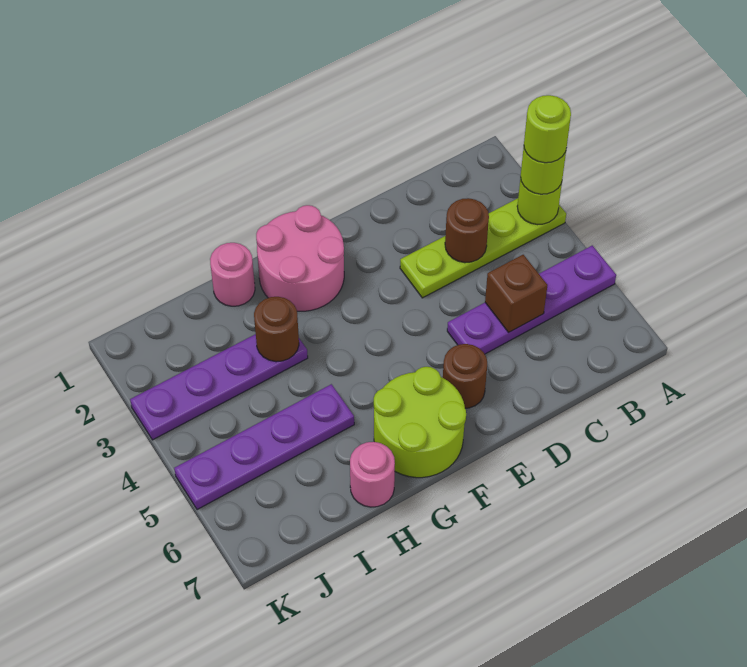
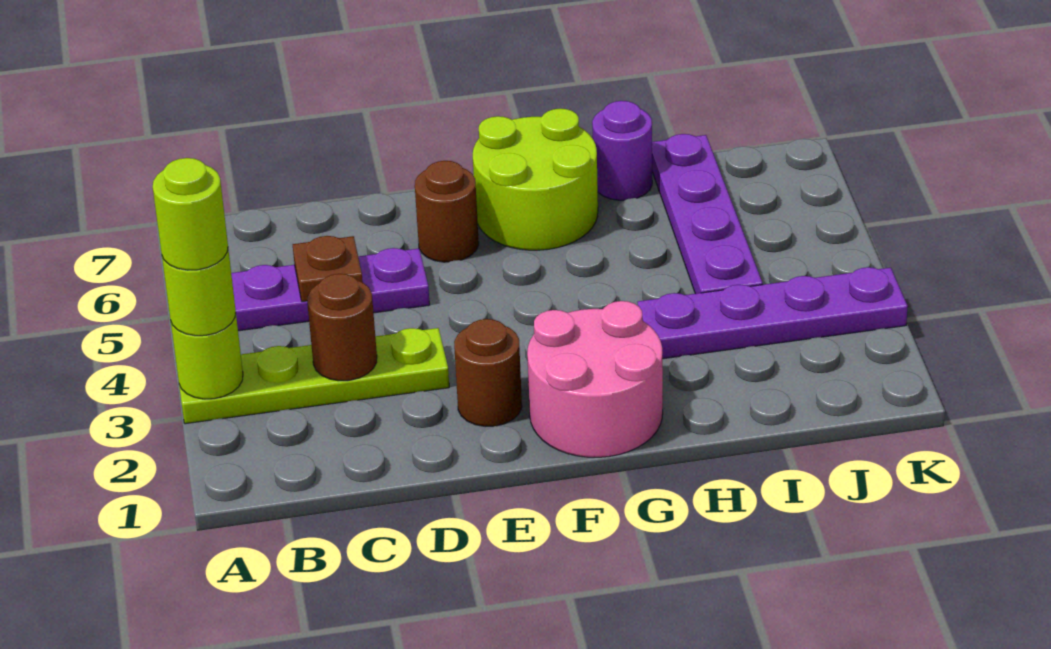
brown brick C5 level 2 -> brown plate C5 level 2
pink round brick H1 level 1 -> none
brown round brick H3 level 2 -> brown round brick E2 level 1
purple plate H5:K5 level 1 -> purple plate I4:I7 level 1
pink round brick H7 level 1 -> purple round brick H7 level 1

